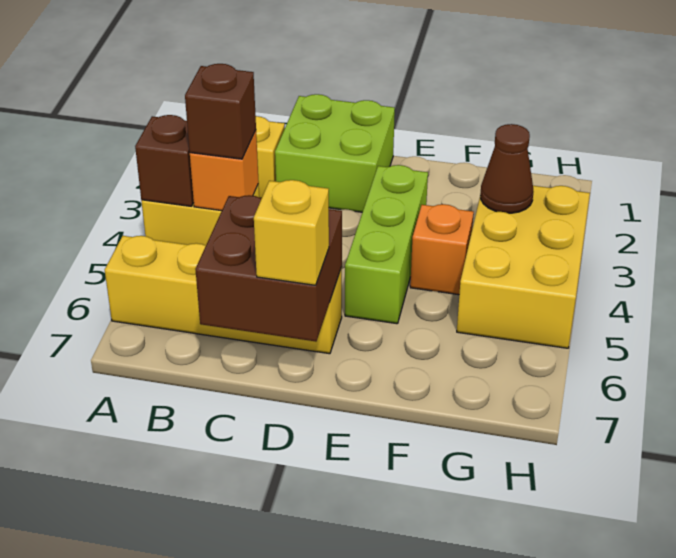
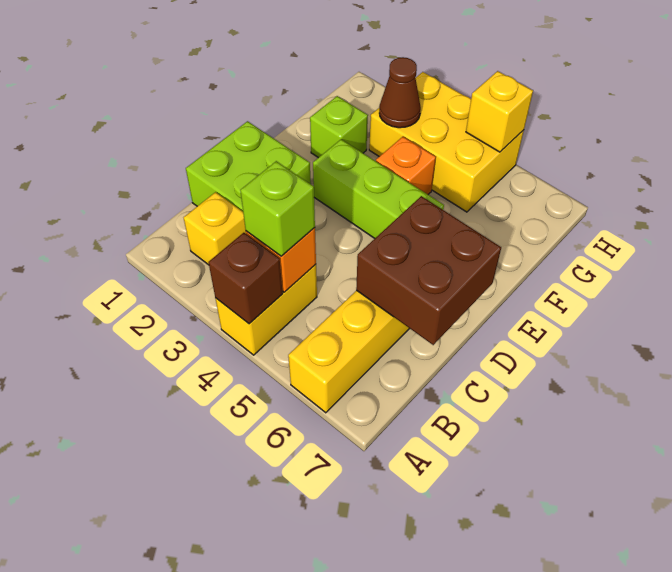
brown brick B4 level 3 -> lime brick B4 level 3
yellow brick D7 level 3 -> yellow brick H5 level 2
none -> lime brick F2 level 1

